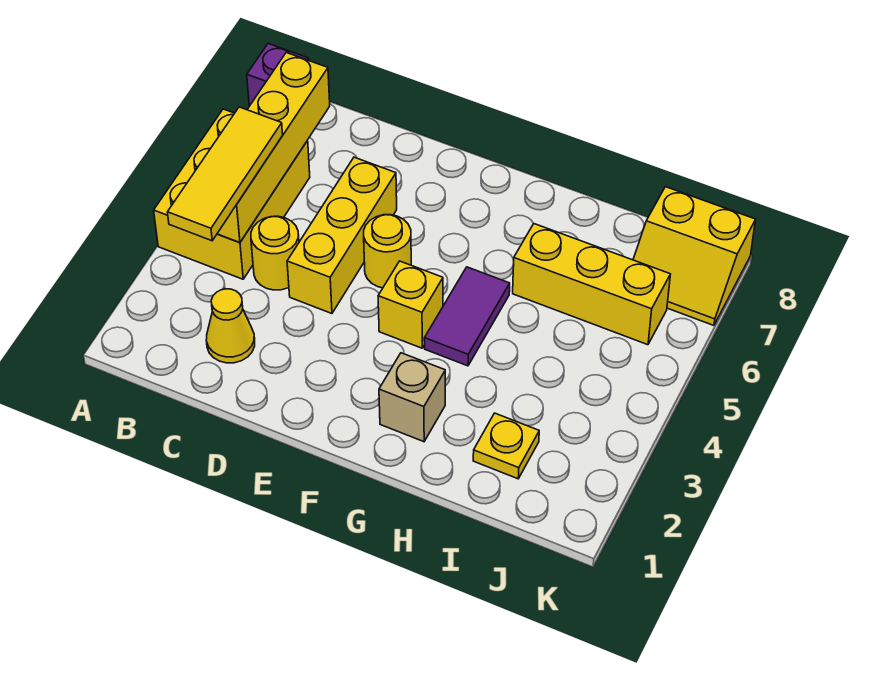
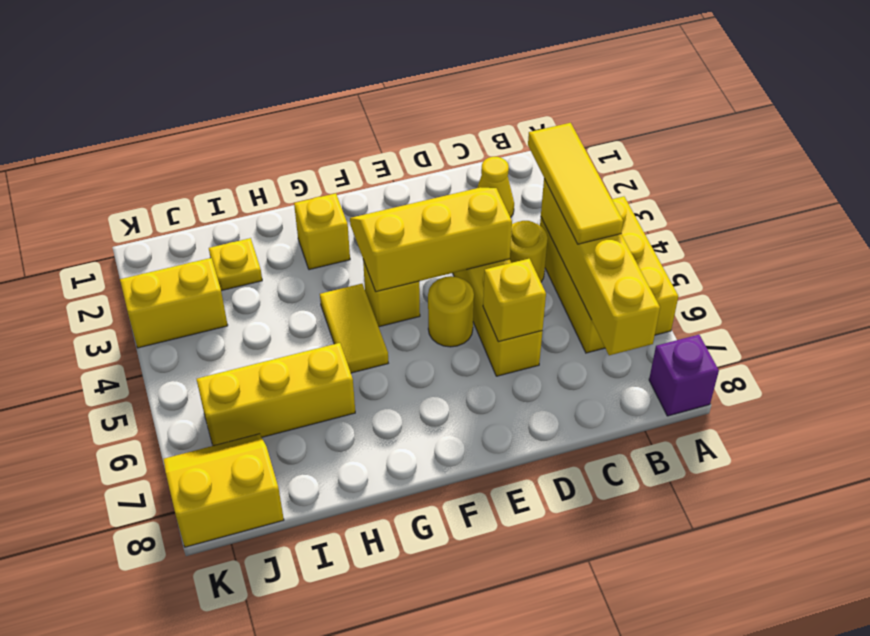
none -> yellow slope D3:F4 level 2 top 4
none -> yellow brick D6 level 2
tan brick G2 level 1 -> yellow brick G2 level 1
purple tile G4:G5 level 1 -> yellow tile G4:G5 level 1
none -> yellow brick J3:K3 level 1

